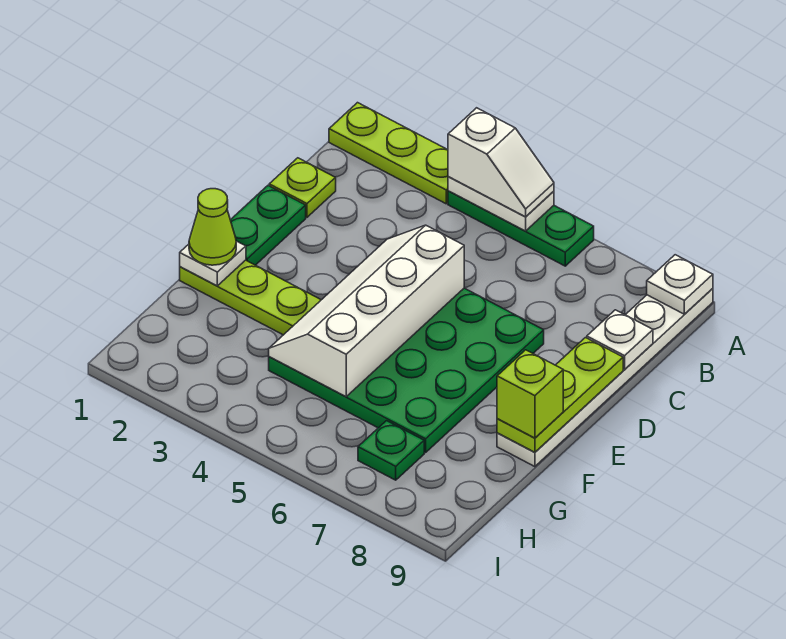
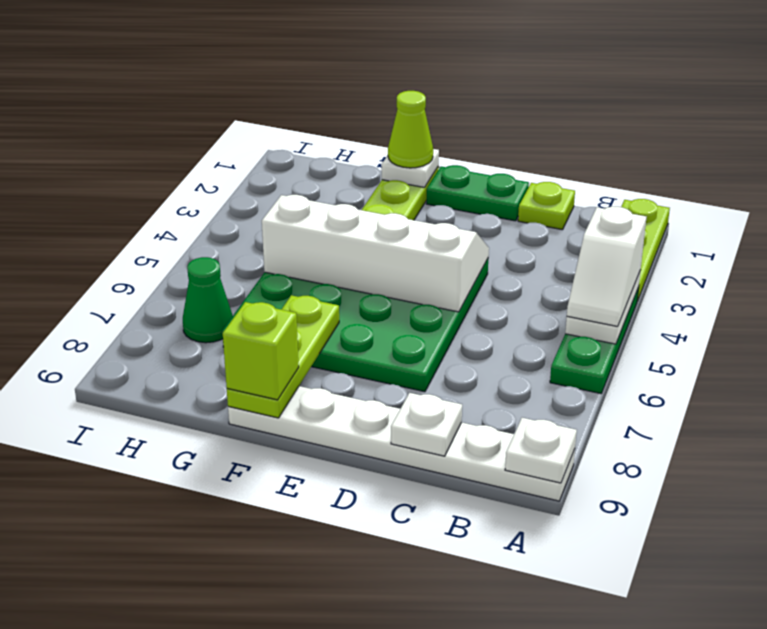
lime plate D9:F9 level 2 -> lime plate F7:F9 level 2
green plate H7 level 1 -> green cone H7 level 1

